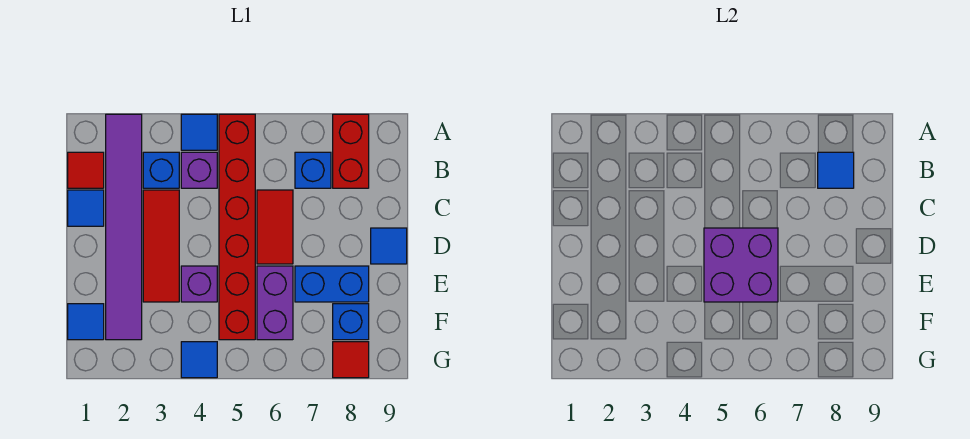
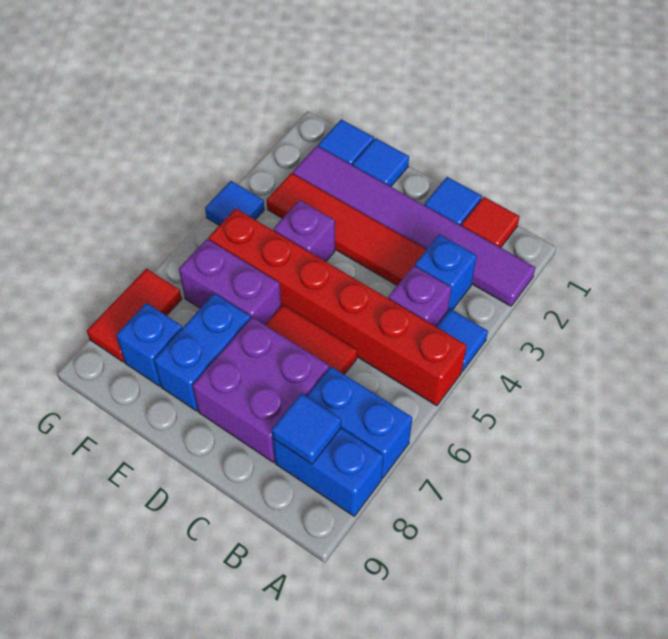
red brick A8:B8 level 1 -> blue brick A8:B8 level 1
blue brick B7 level 1 -> blue brick A7:B7 level 1
red tile C3:E3 level 1 -> red tile C3:F3 level 1
purple brick D5:E6 level 2 -> purple brick C7:D8 level 1
blue tile D9 level 1 -> blue tile E1 level 1
red tile G8 level 1 -> red tile G7:G8 level 1

